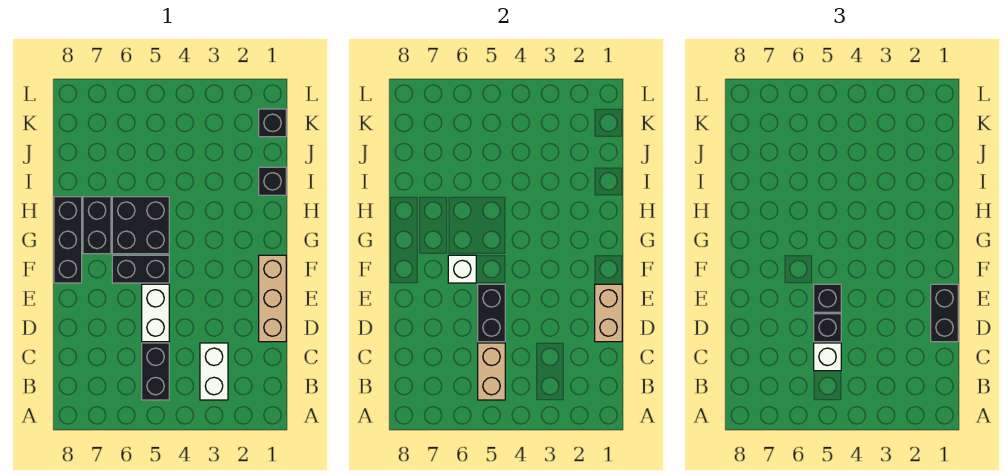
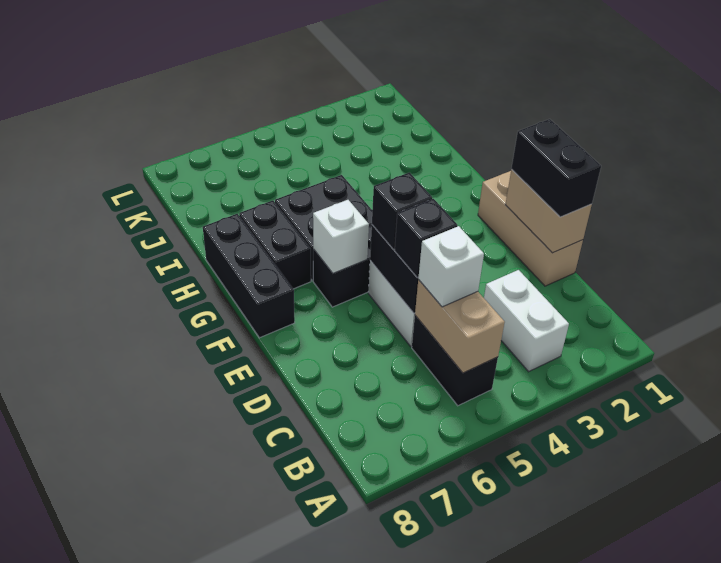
black brick I1 level 1 -> none
black brick K1 level 1 -> none

